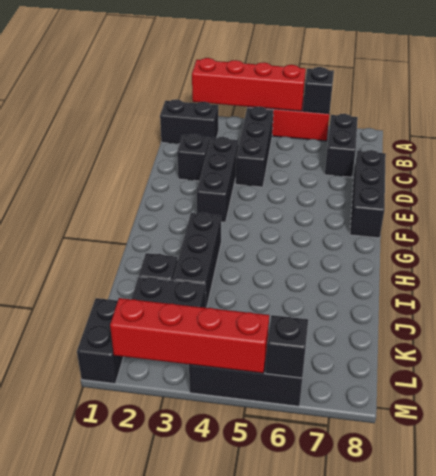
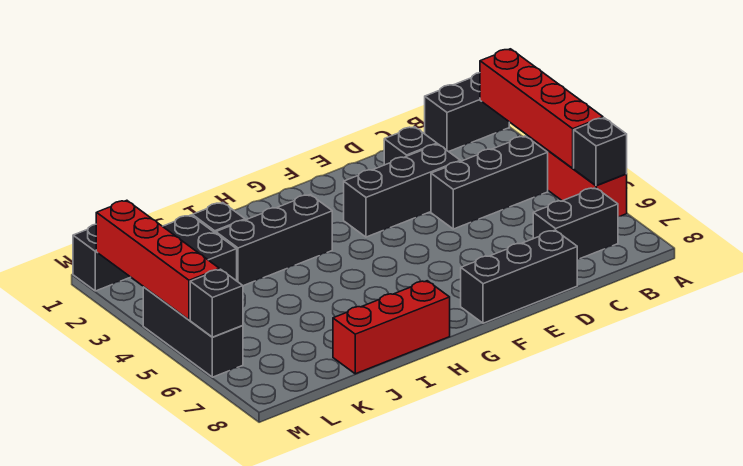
black brick B1:B2 level 1 -> black brick A1:B1 level 1
none -> red brick H8:J8 level 1

